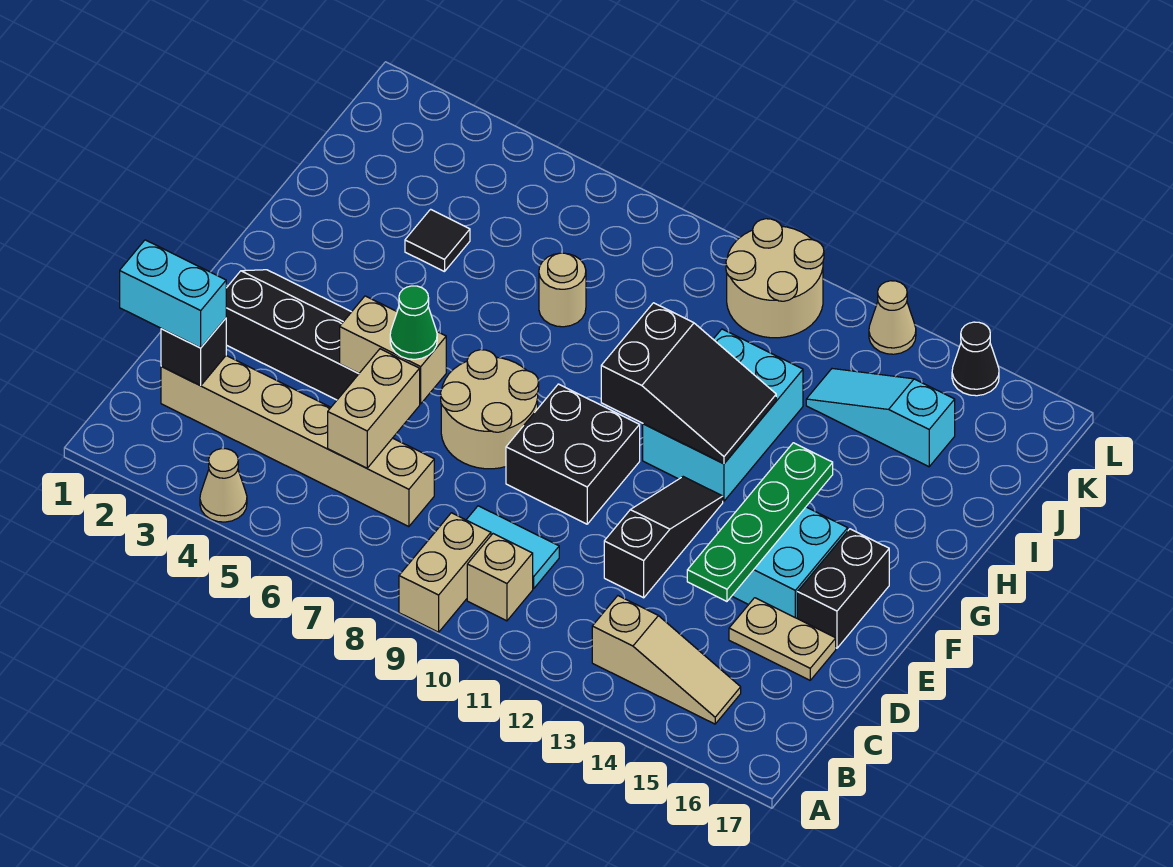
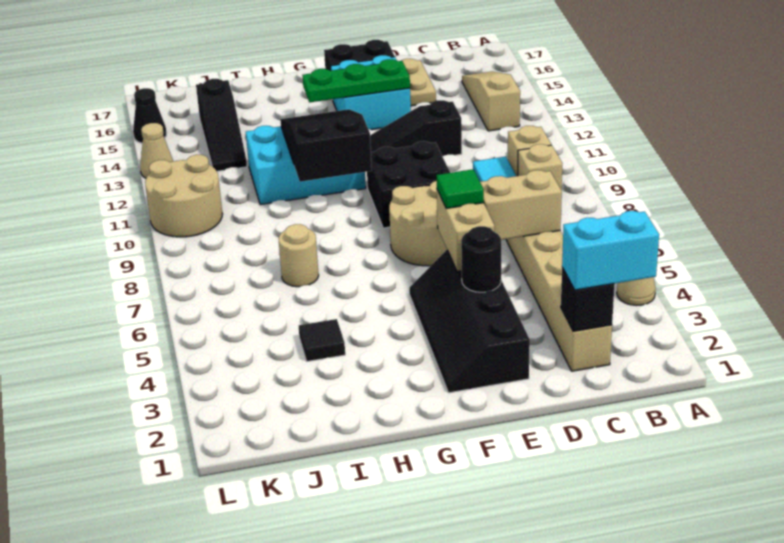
tan brick A9:B9 level 1 -> tan brick B9 level 1
cyan brick C1:C2 level 3 -> cyan brick B2:C2 level 3
green plate D14:G14 level 2 -> green plate E14:G14 level 2
none -> black round brick E4 level 2
green cone E6 level 3 -> green tile E6 level 3
cyan slope J13:J15 level 1 top 15 -> black slope J13:J15 level 1 top 15

